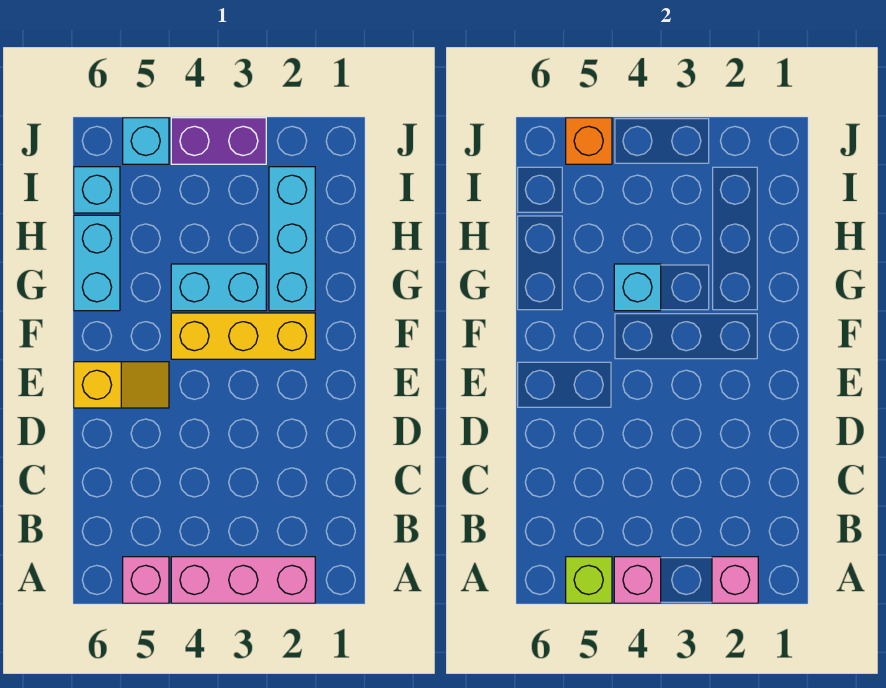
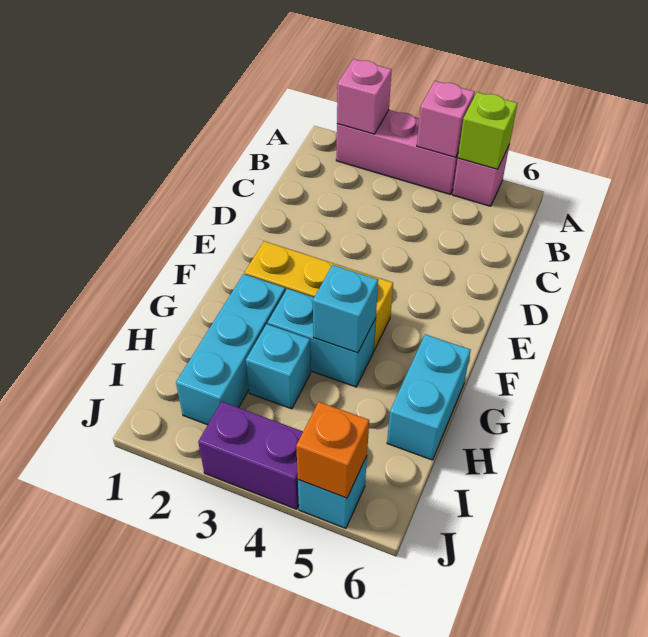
yellow slope E5:E6 level 1 top 6 -> none
cyan brick I6 level 1 -> cyan brick H3 level 1

